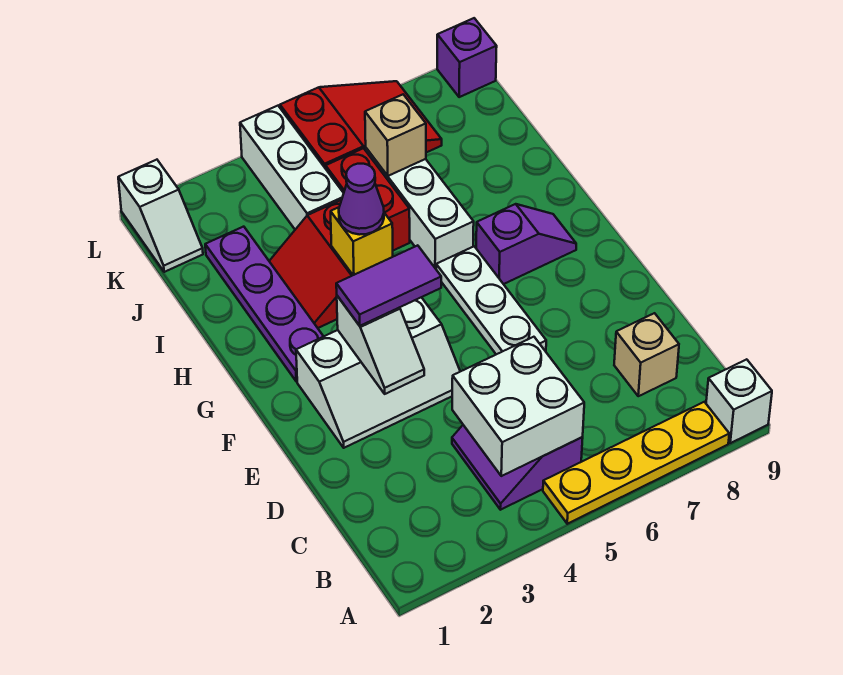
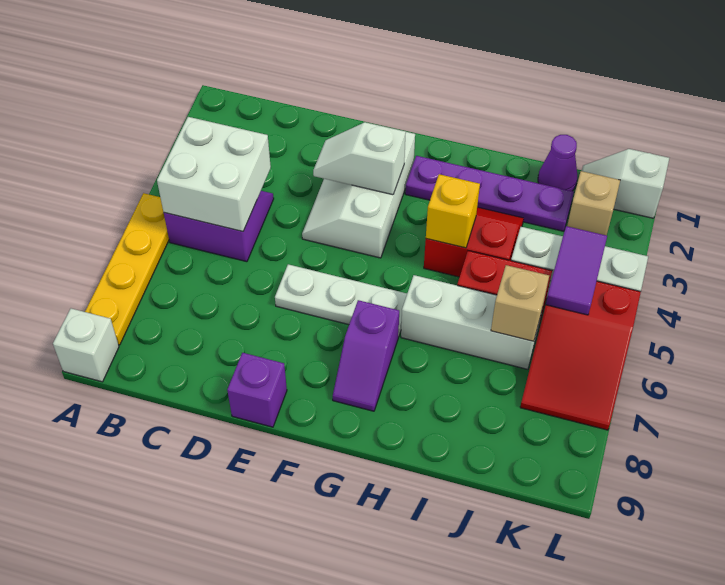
tan brick C8 level 1 -> tan brick K2 level 1
purple tile F3:F4 level 3 -> purple tile K4:K5 level 2
purple cone H4 level 3 -> purple cone J1 level 1
purple brick L9 level 1 -> purple brick E9 level 1

